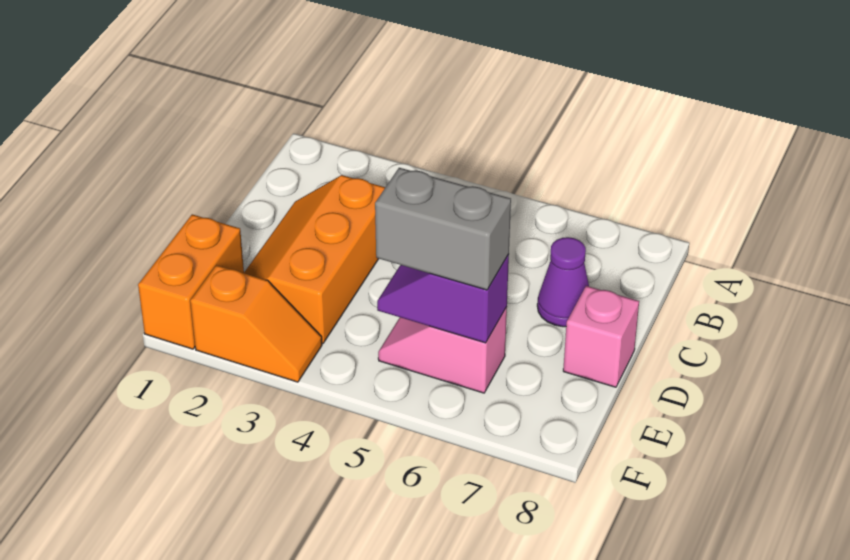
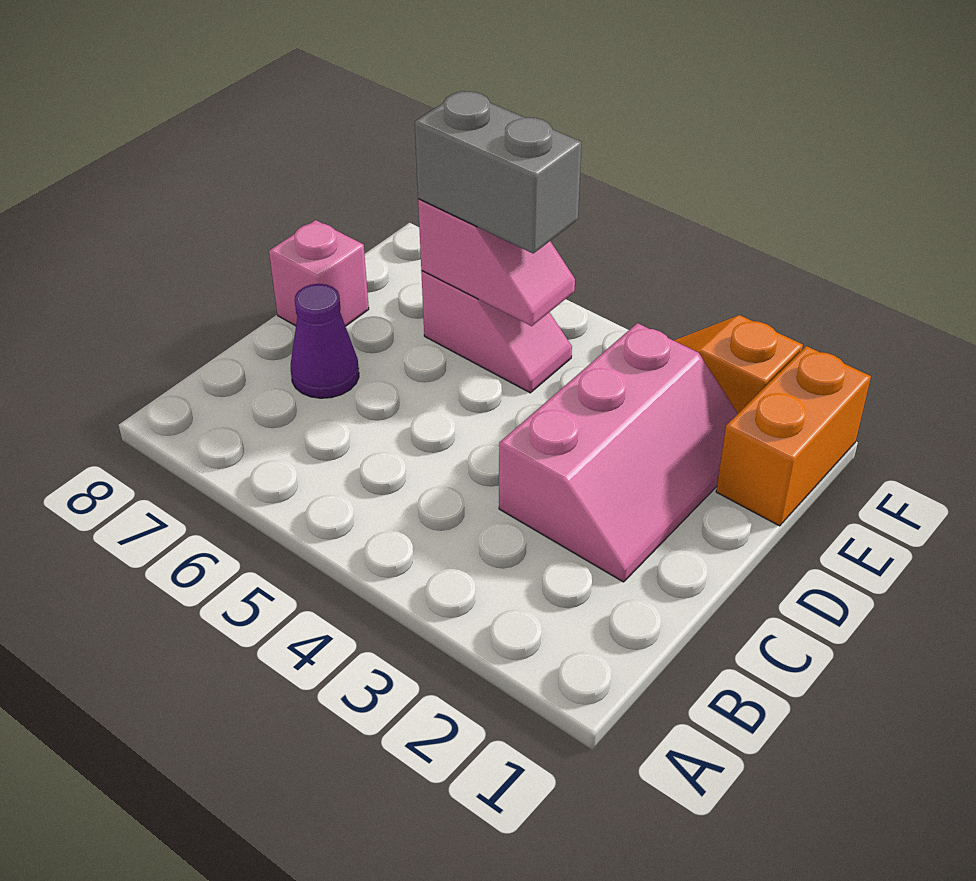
orange slope C2:E3 level 1 top 3 -> pink slope C2:E3 level 1 top 3
purple slope E5:E6 level 2 top 6 -> pink slope E5:E6 level 2 top 6

